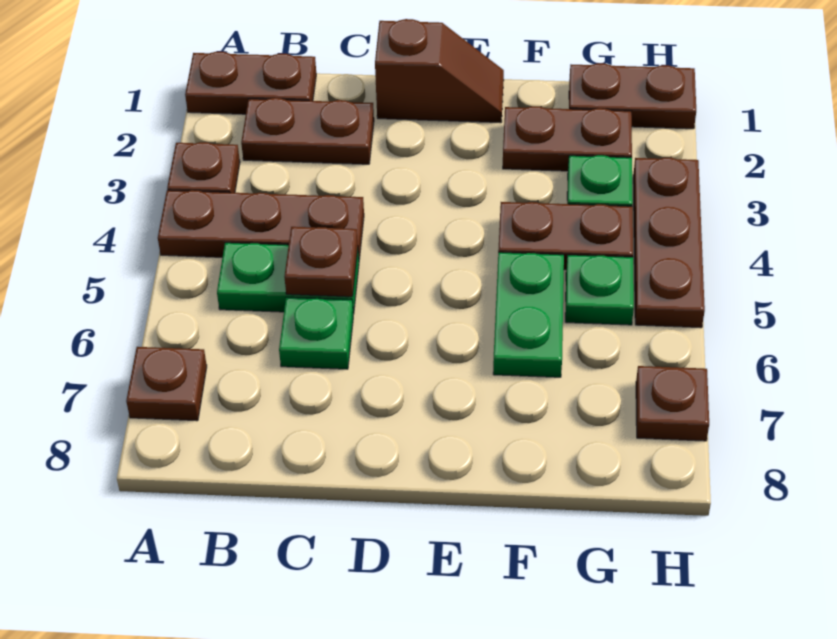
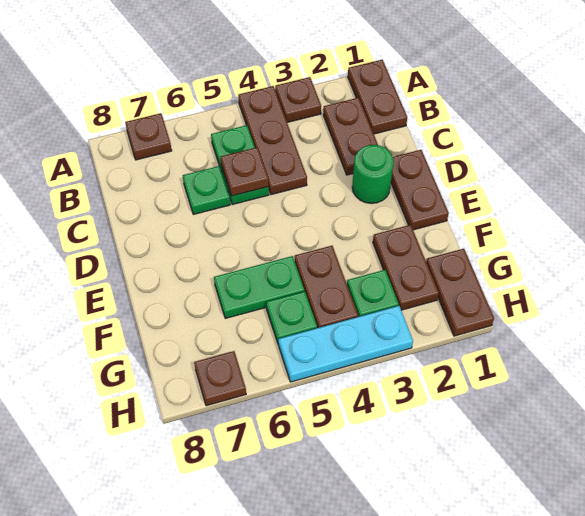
brown slope D1:E1 level 1 top D -> brown plate D1:E1 level 1
none -> green round brick D2 level 1
brown plate H3:H5 level 1 -> cyan plate H3:H5 level 1

